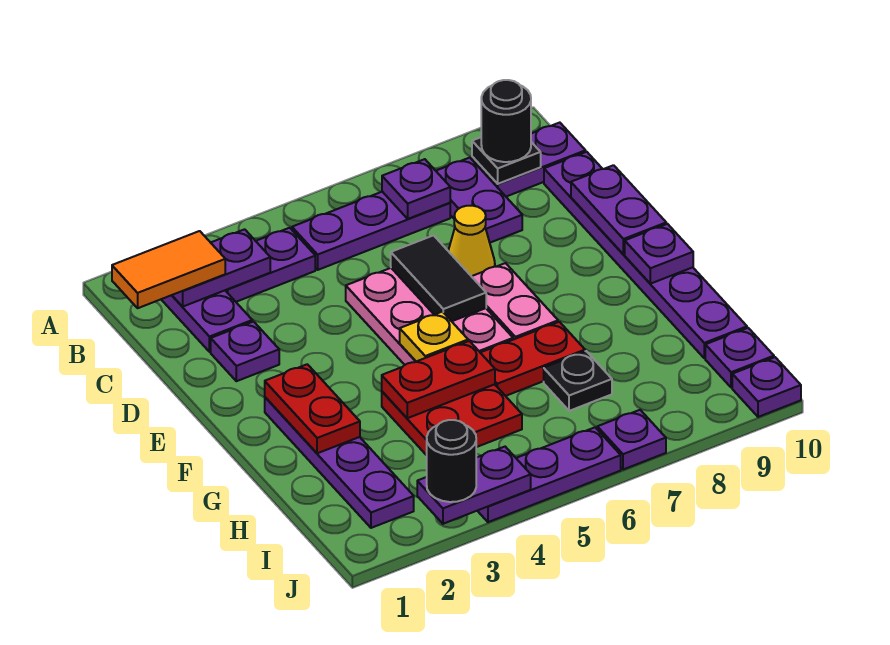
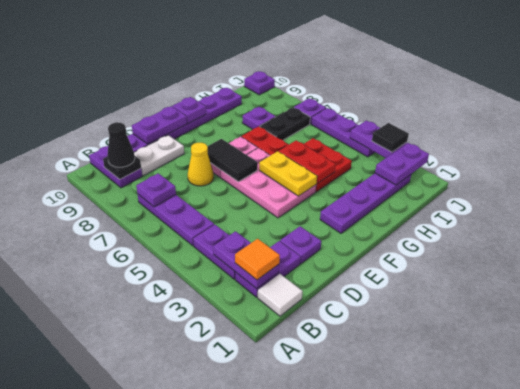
none -> white tile B1 level 1
orange tile B1:B2 level 3 -> orange tile B2 level 3
purple plate B8:C8 level 1 -> purple plate I2:J2 level 2
black round brick B9 level 3 -> black cone B9 level 3
none -> white plate C9:D9 level 1
pink plate D5:F6 level 1 -> pink plate E4:F6 level 1
black tile D6:E6 level 2 -> black tile E6:E7 level 2
red plate F2:G2 level 2 -> none
yellow plate F5 level 2 -> yellow plate F4:F5 level 2
black plate H7 level 1 -> black plate H7:I7 level 1
purple plate I10 level 1 -> purple plate H8 level 1
black round brick J3 level 3 -> black tile J3 level 3

